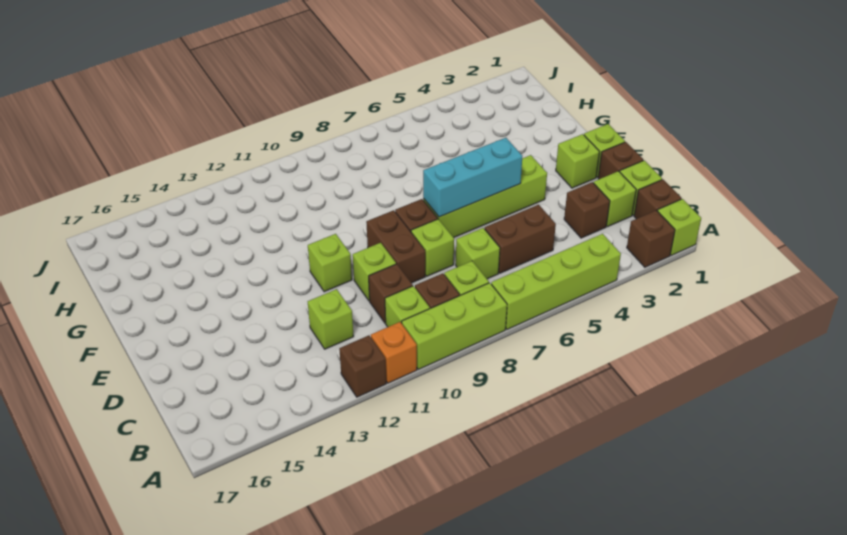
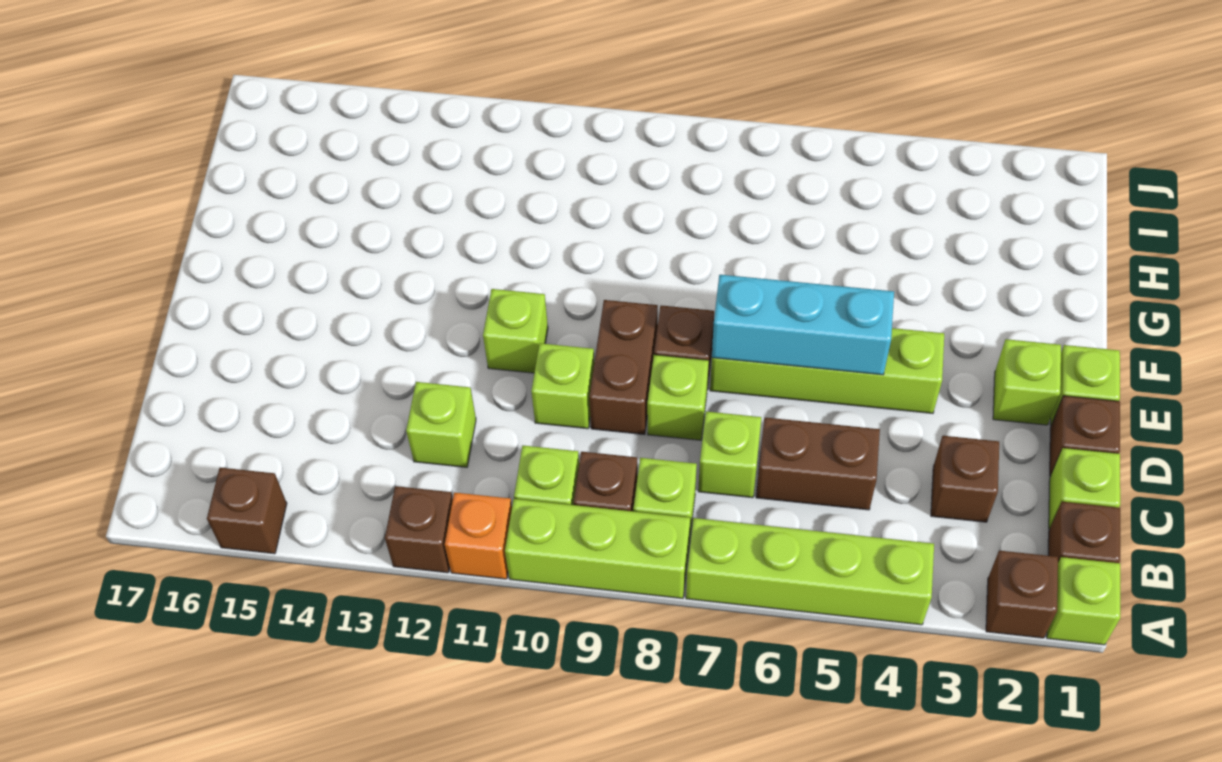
lime brick C2 level 1 -> none
brown brick C10 level 1 -> brown brick A15 level 1

